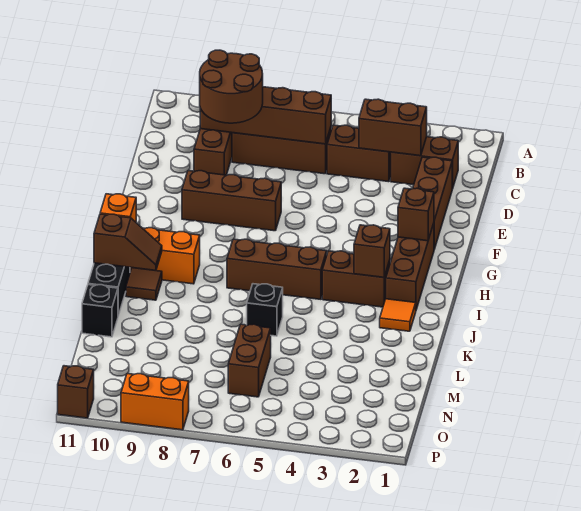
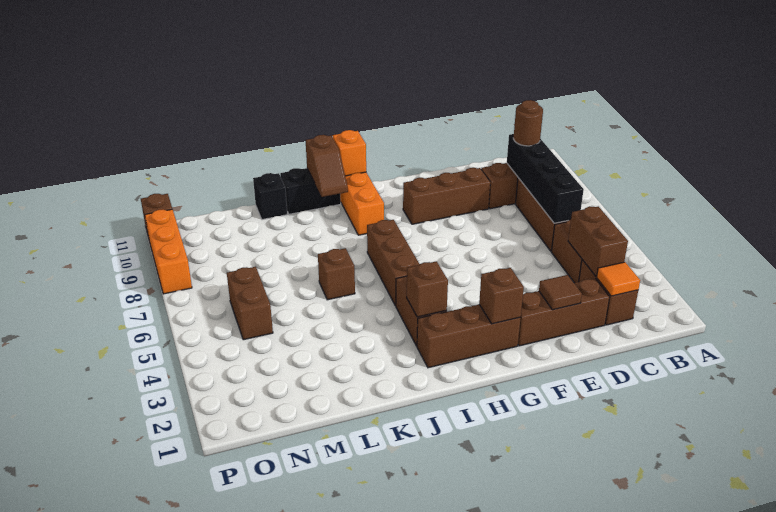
brown brick C6:C9 level 2 -> black brick C6:C9 level 2
brown round brick C8:D9 level 3 -> brown round brick C9 level 3
brown brick F7:F9 level 1 -> brown brick E9:G9 level 1
orange tile J2 level 1 -> orange tile C2 level 2
brown tile J10 level 1 -> brown tile E2 level 2
black brick K6 level 1 -> brown brick K6 level 1
brown brick M6:N6 level 1 -> brown brick N5:N6 level 1
orange brick P8:P9 level 1 -> orange brick P8:P10 level 1

